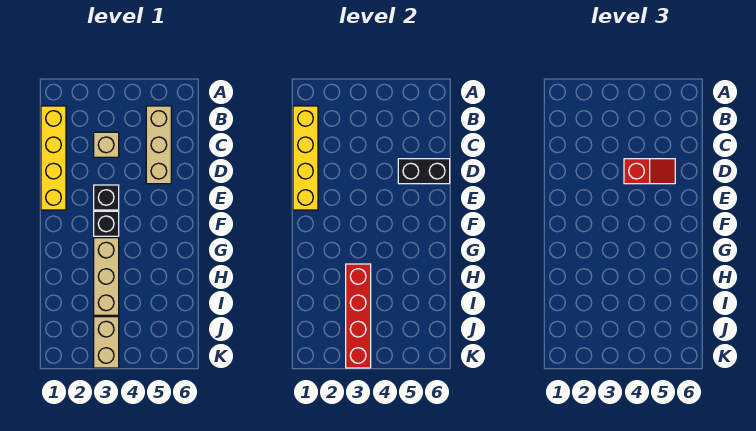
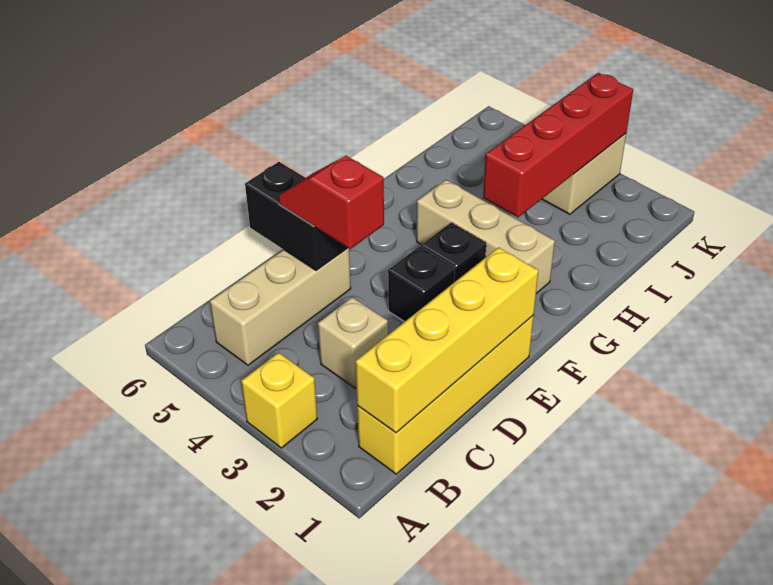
none -> yellow brick A3 level 1
tan brick G3:I3 level 1 -> tan brick G2:G4 level 1

